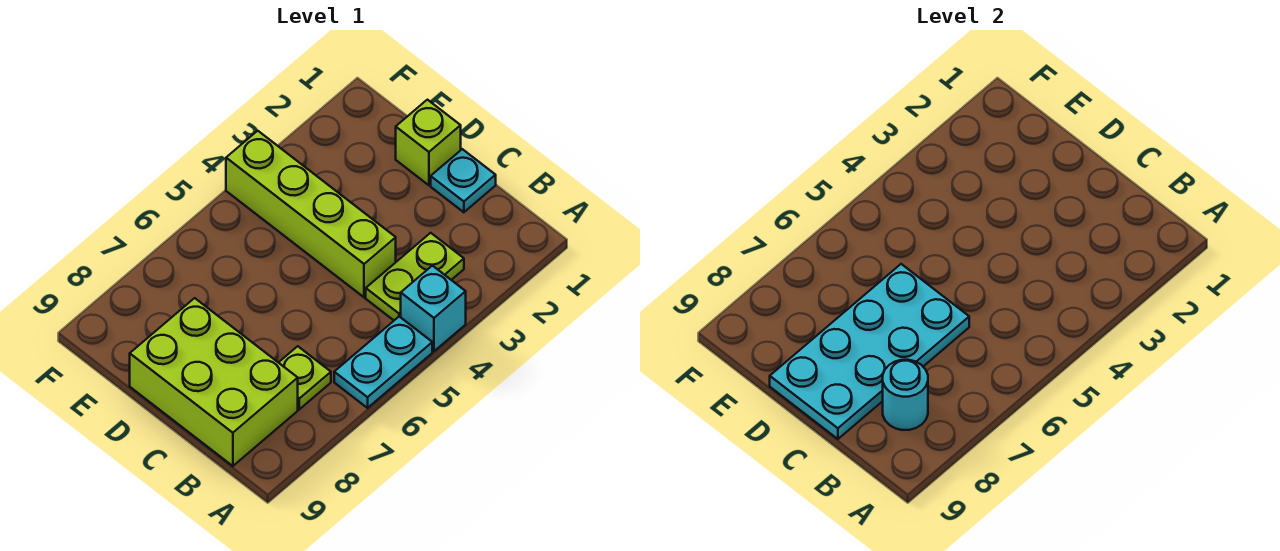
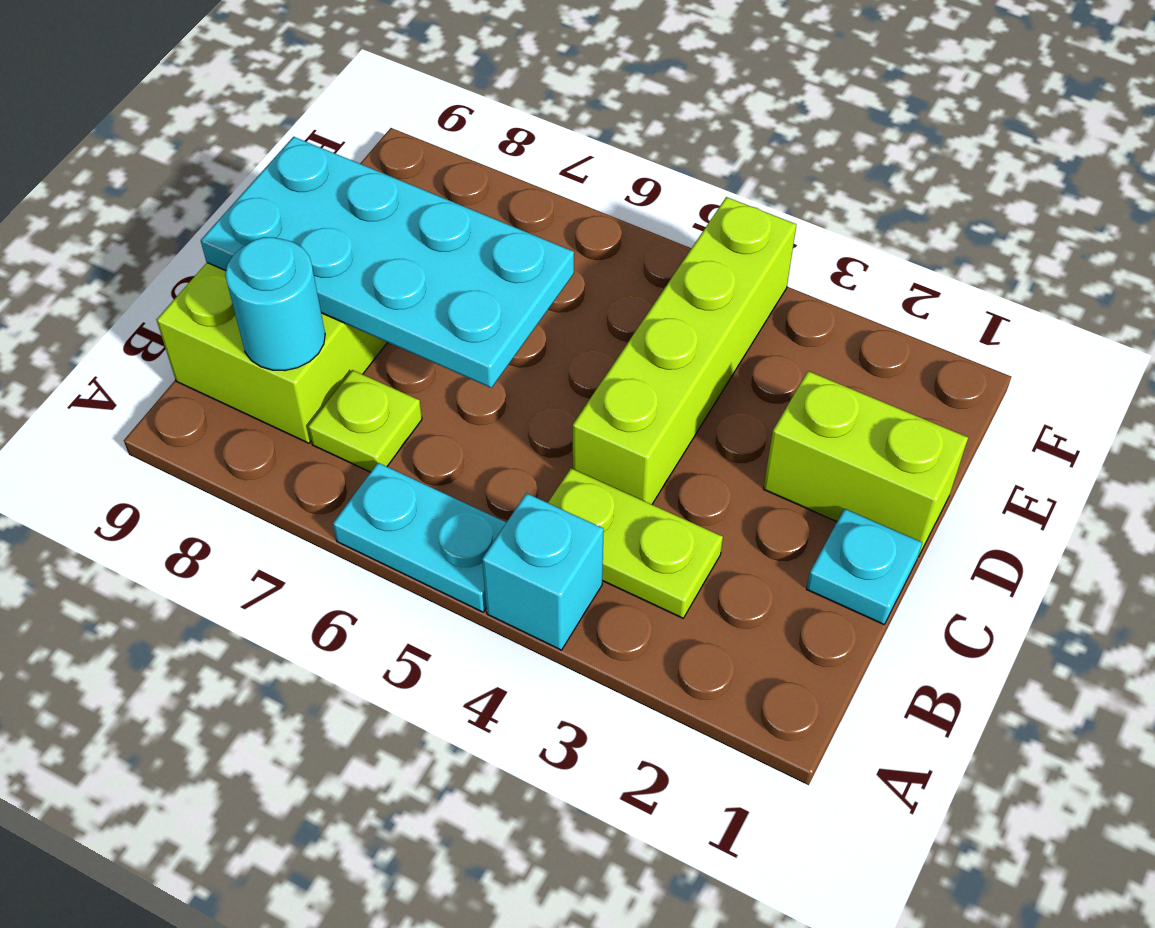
lime brick D1 level 1 -> lime brick D1:D2 level 1

